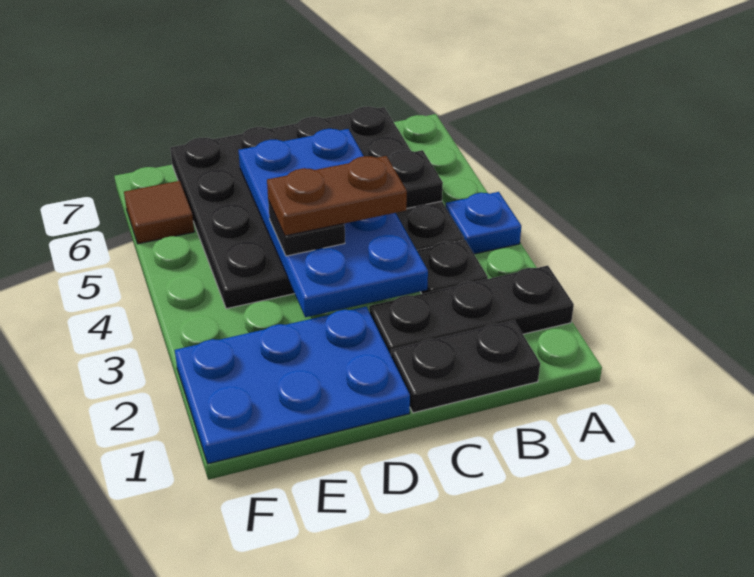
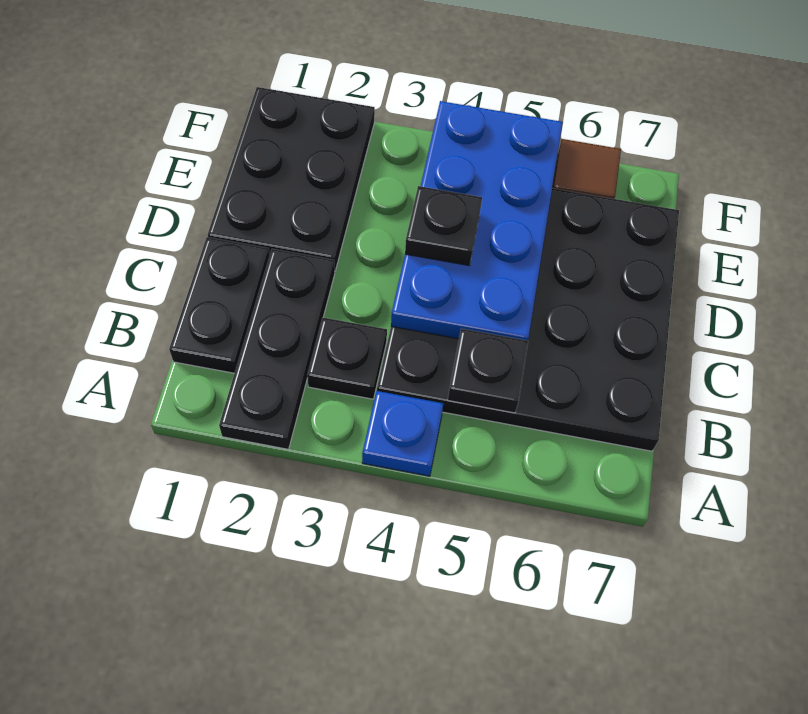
blue plate C3:D6 level 2 -> blue plate C4:F5 level 2
brown plate C4:D4 level 4 -> none
blue plate D1:F2 level 1 -> black plate D1:F2 level 1

